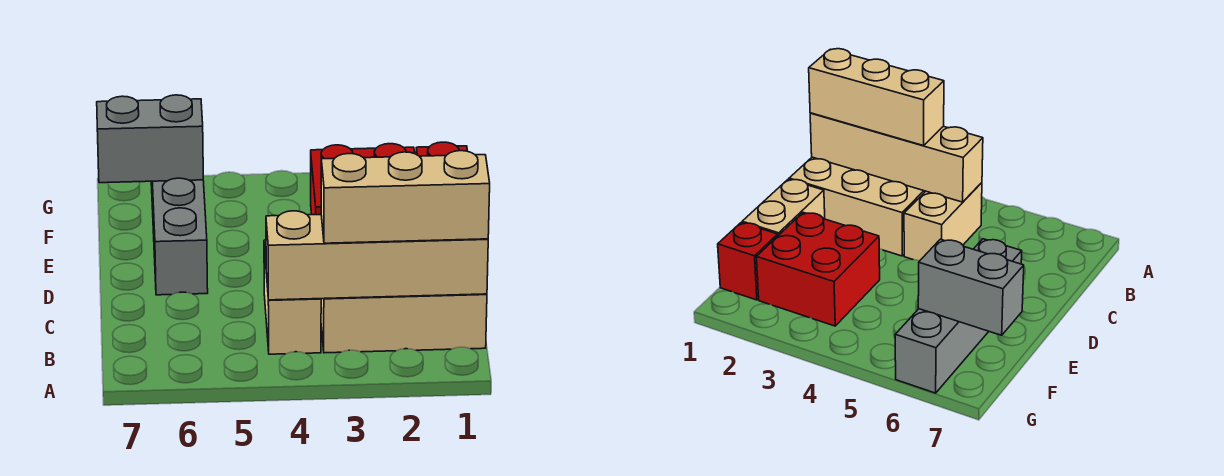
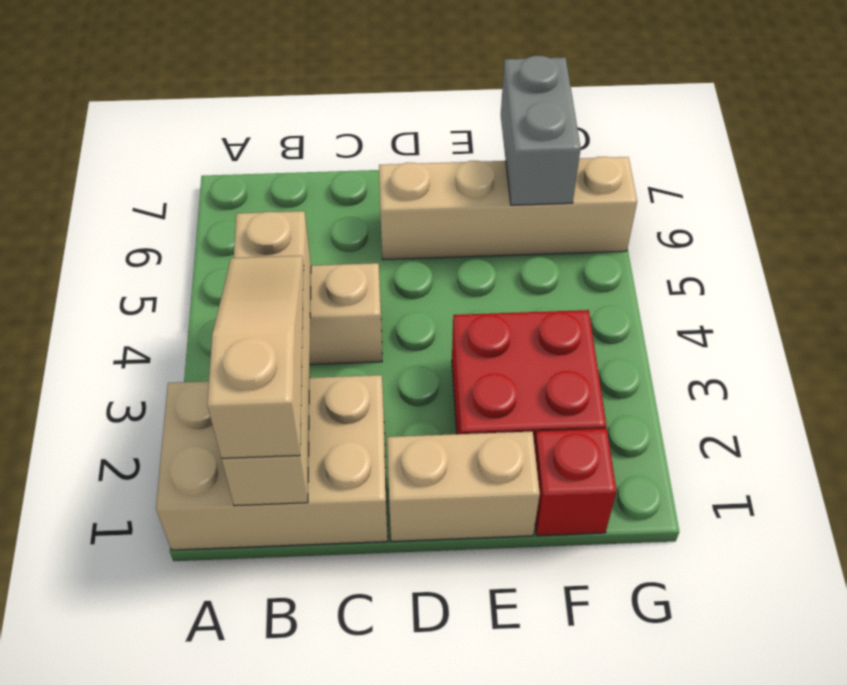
tan brick B1:C3 level 1 -> tan brick A1:C2 level 1
tan brick B1:B3 level 3 -> tan slope B1:B3 level 3 top 1
grey brick D6:G6 level 1 -> tan brick D6:G6 level 1

